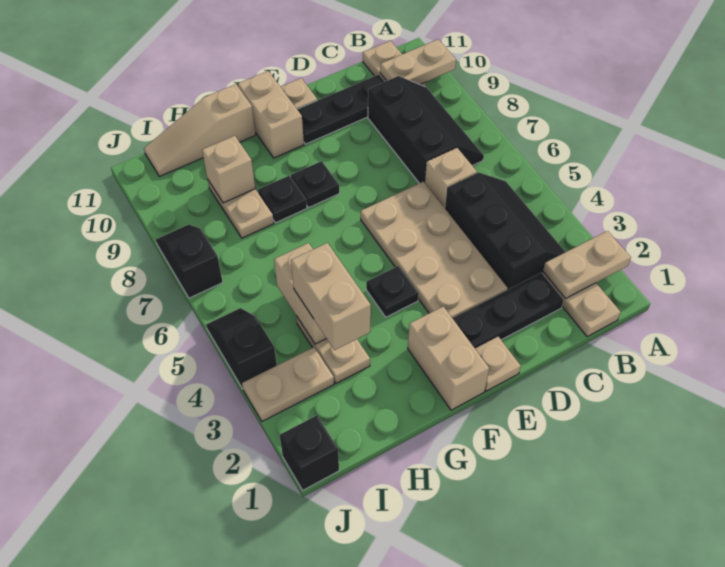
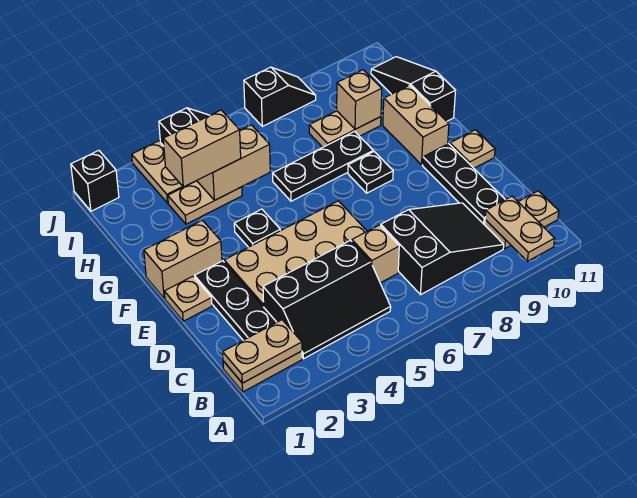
tan plate A2:B2 level 2 -> tan plate B1:B2 level 2
black slope B7:C9 level 1 top C -> black slope B7:C9 level 1 top 7
tan brick F10:F11 level 1 -> tan brick F10:G10 level 1
black plate G8 level 1 -> black plate G6:G8 level 1
tan slope G11:I11 level 1 top G -> black slope G11:I11 level 1 top G

